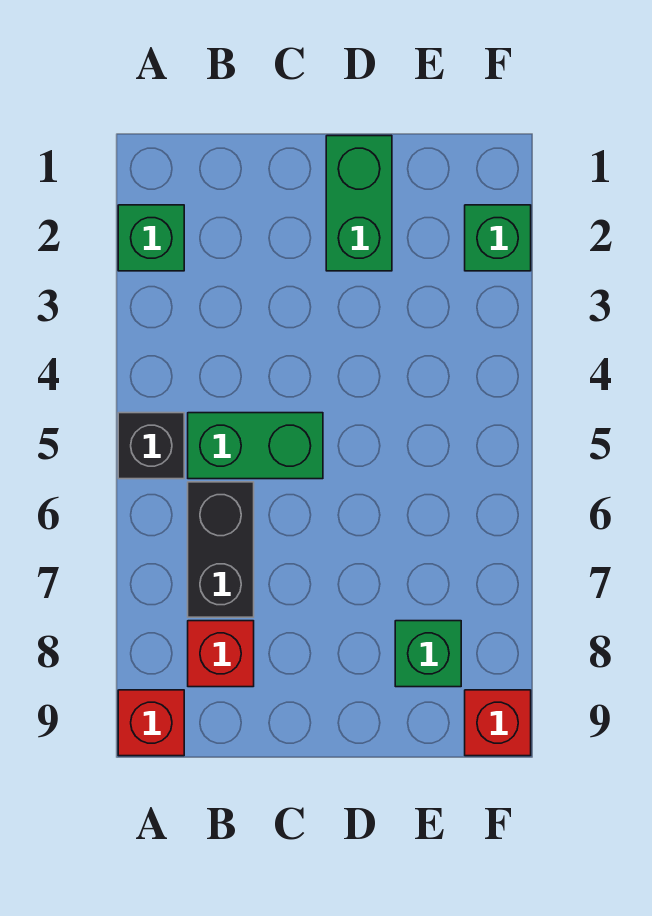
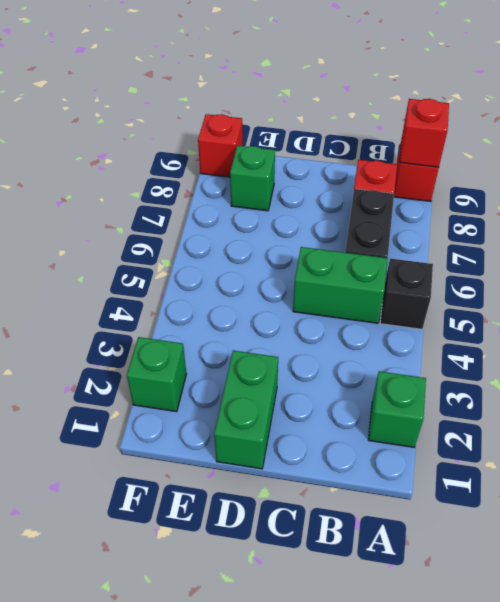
none -> red brick A9 level 2

